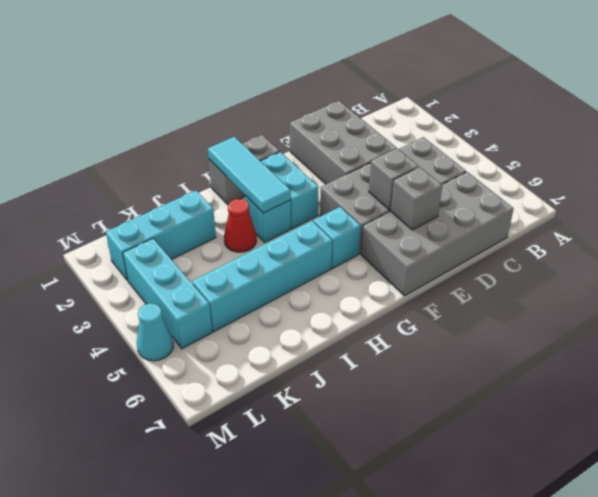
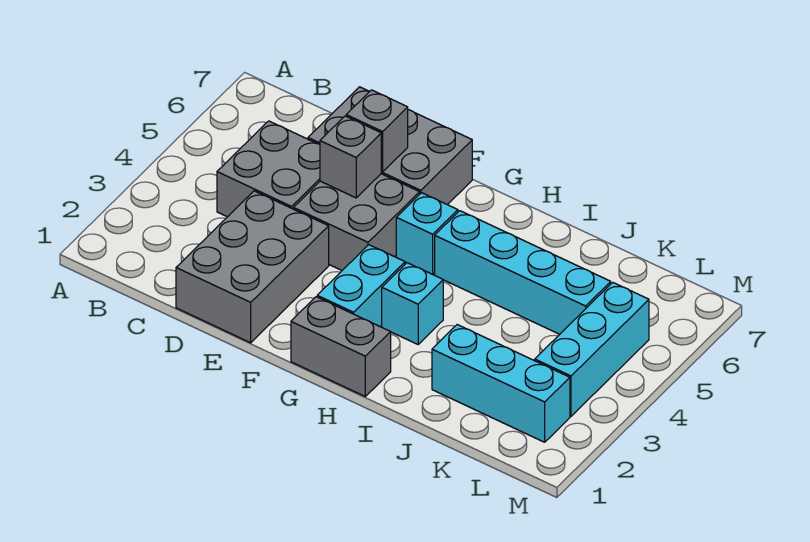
grey brick C6:F7 level 1 -> grey brick D6:F7 level 1
cyan tile H1:H3 level 2 -> none
red cone I3 level 1 -> none
cyan cone M5 level 1 -> none

